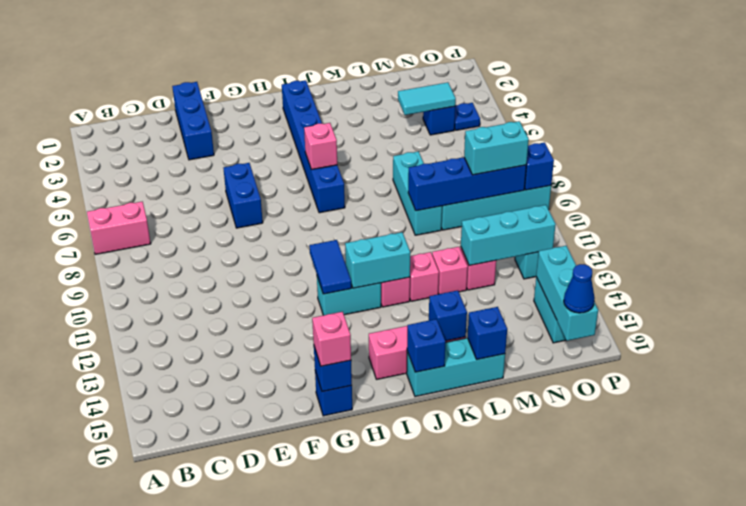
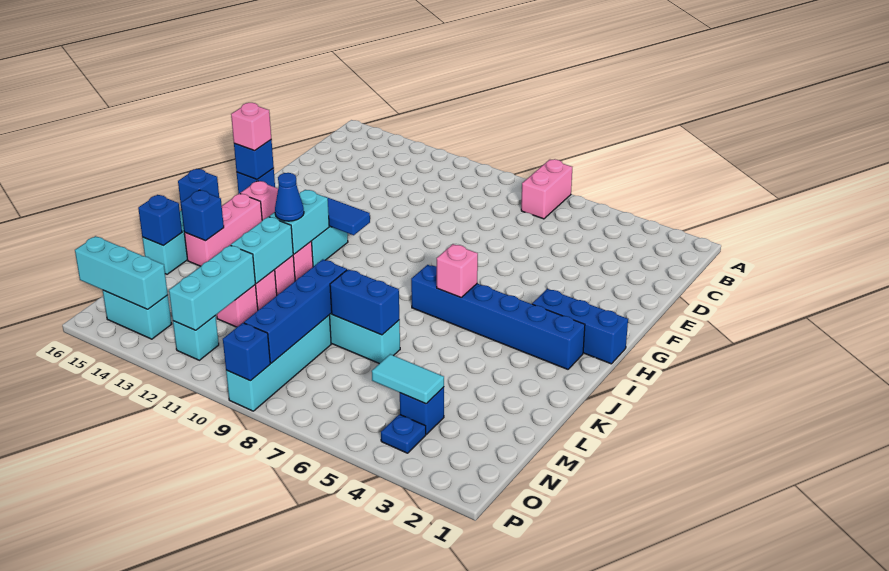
blue brick E1:E3 level 1 -> blue brick H1:H3 level 1
blue brick F6:F7 level 1 -> blue brick L7:L8 level 2
none -> pink brick H15 level 1
cyan tile M4:N4 level 2 -> cyan tile N4:N5 level 2
cyan brick N9:O9 level 3 -> cyan brick K12:L12 level 2
blue cone O16 level 3 -> blue cone J12 level 3

